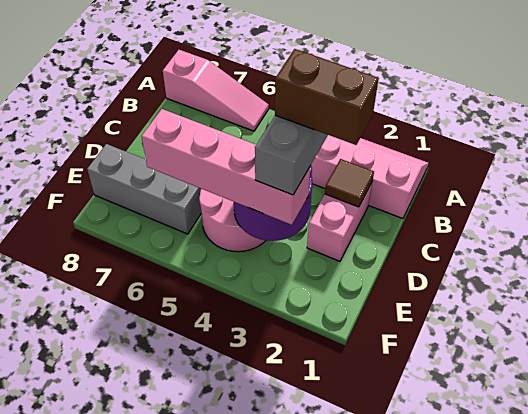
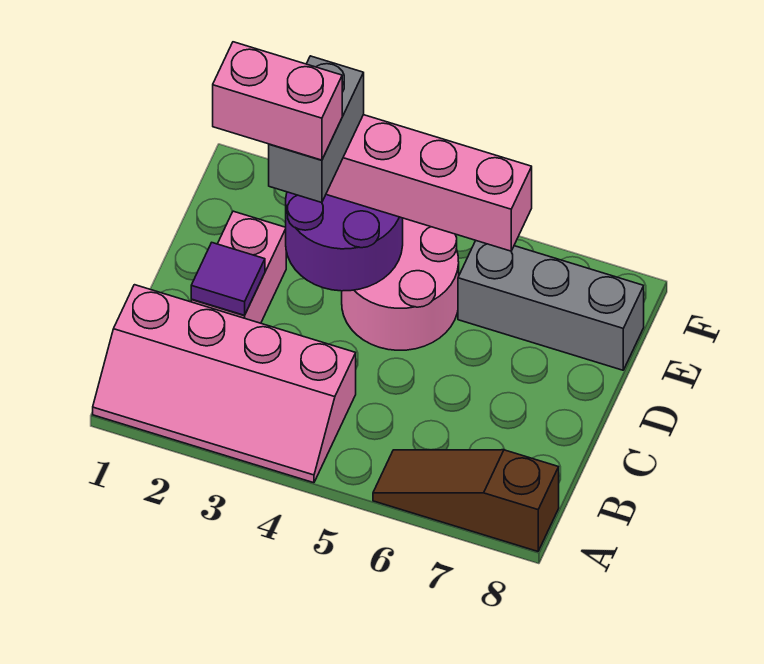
pink slope A6:A8 level 1 top 8 -> brown slope A6:A8 level 1 top 8
brown tile C2 level 2 -> purple tile C2 level 2
brown brick D2:D3 level 5 -> pink brick D2:D3 level 5

